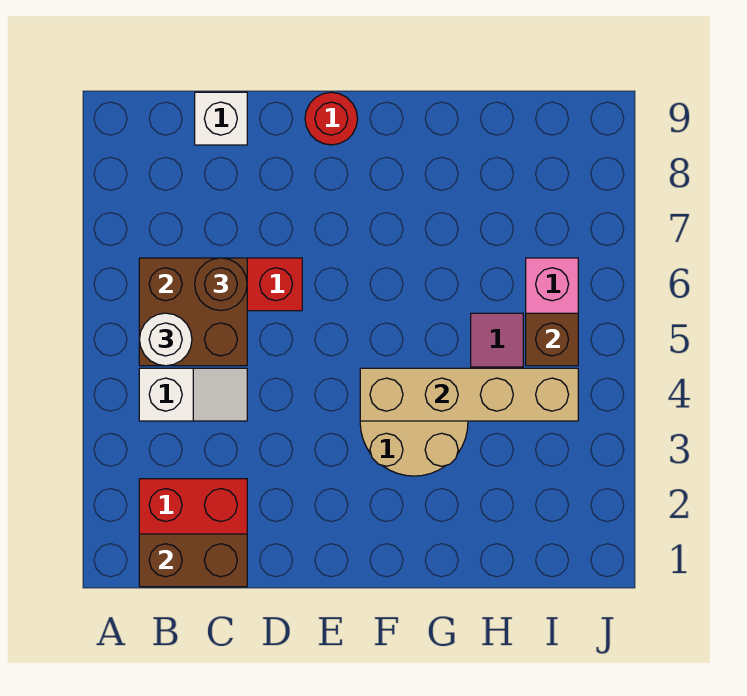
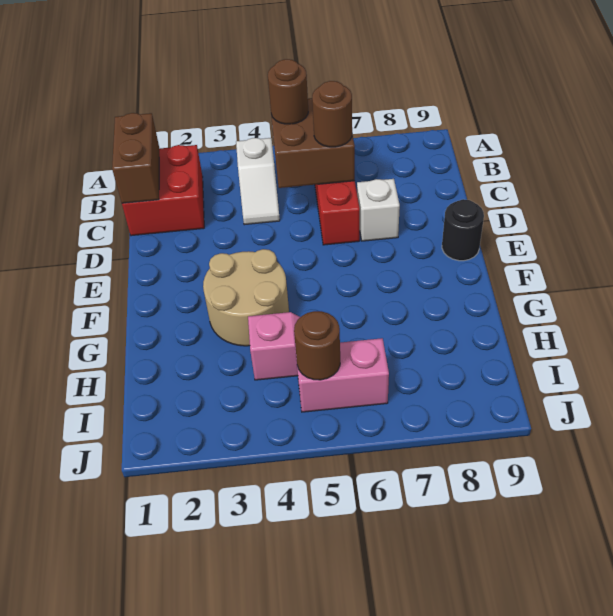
white round brick B5 level 3 -> brown round brick B5 level 3
white brick C9 level 1 -> white brick D7 level 1
red round brick E9 level 1 -> black round brick E9 level 1
tan brick F4:I4 level 2 -> none
brown brick I5 level 2 -> brown round brick I5 level 2

